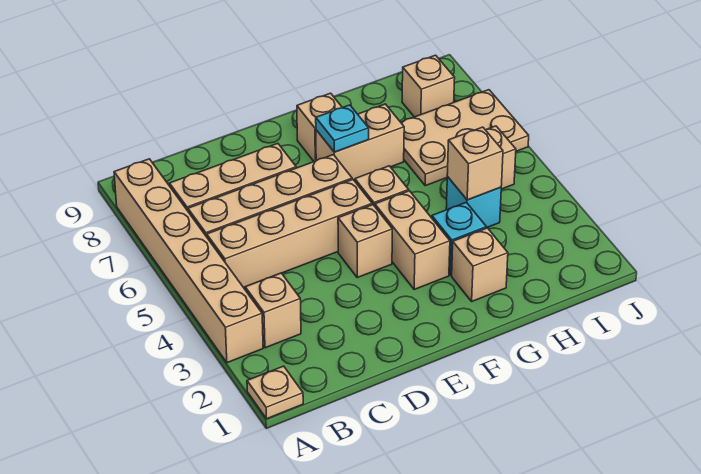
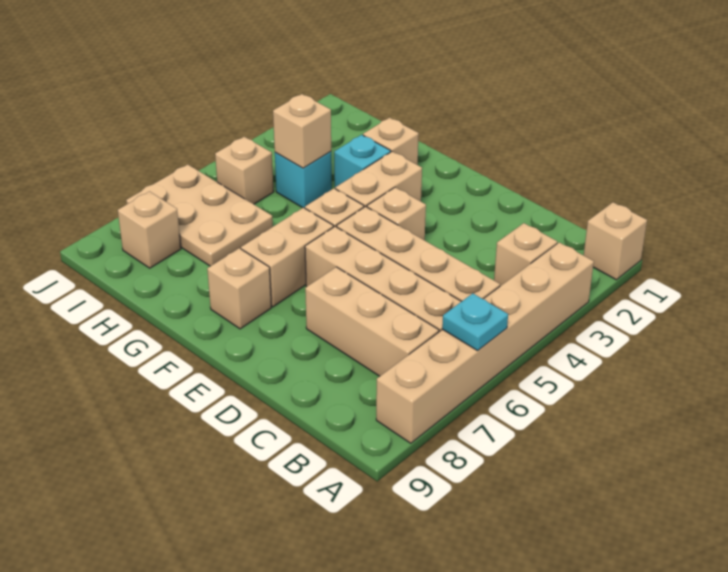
tan plate A1 level 1 -> tan brick A1 level 1
tan brick F7:G7 level 1 -> tan brick F6:F7 level 1
cyan plate F7 level 2 -> cyan plate A6 level 2

